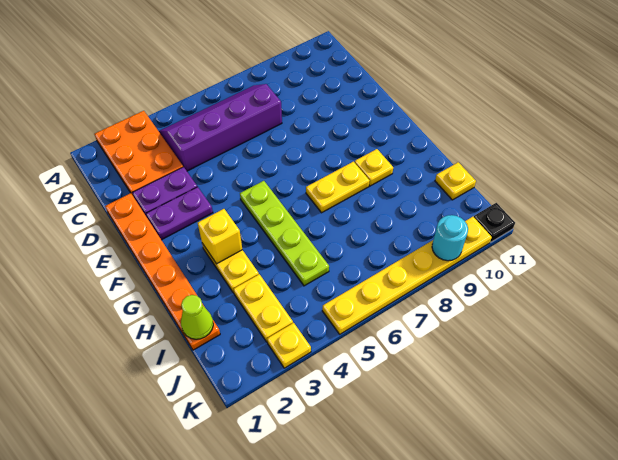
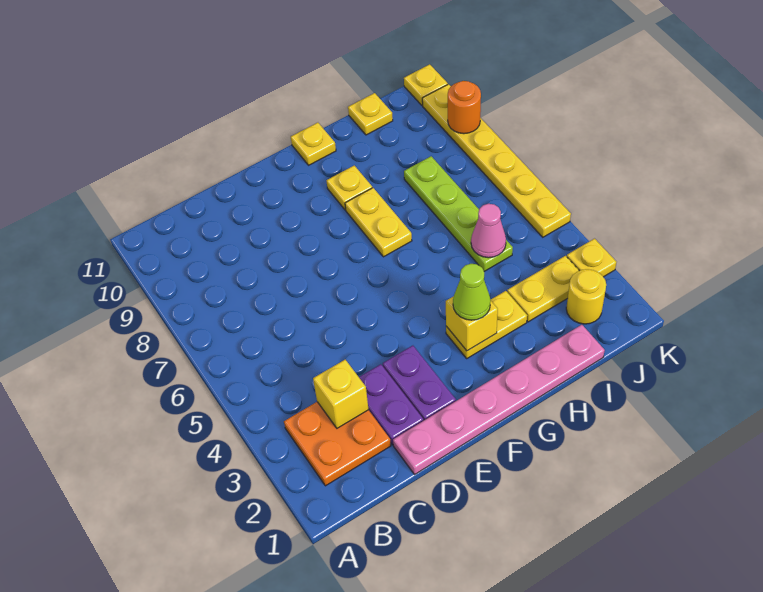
orange plate A2:C3 level 1 -> orange plate B2:C3 level 1
purple slope B4:C7 level 1 top C -> none
none -> yellow brick C3 level 2
orange plate D1:I1 level 1 -> pink plate D1:I1 level 1
lime plate F5:I5 level 1 -> lime plate I5:I8 level 1
none -> yellow plate G11 level 1
lime cone I1 level 2 -> lime cone G3 level 3
none -> pink cone I5 level 2
none -> yellow round brick J2 level 1
cyan round brick K9 level 2 -> orange round brick K9 level 2
black plate K11 level 1 -> yellow plate K11 level 1

